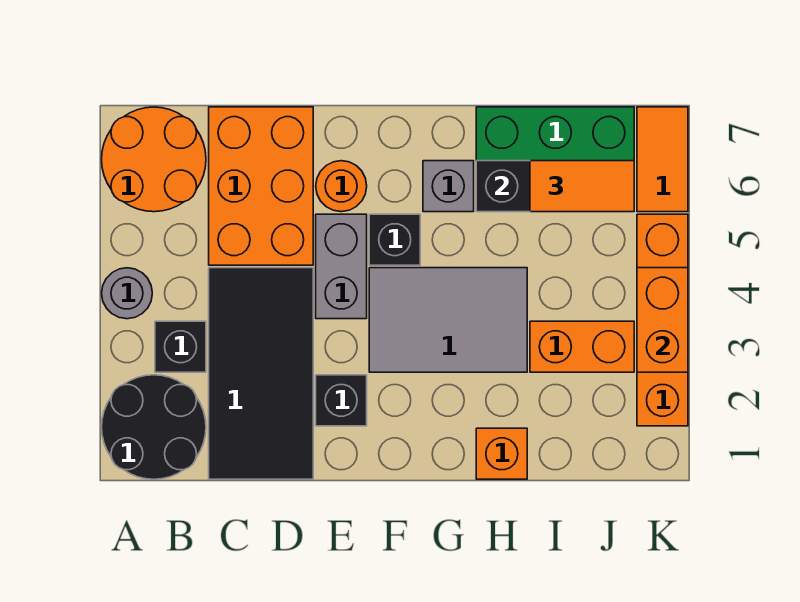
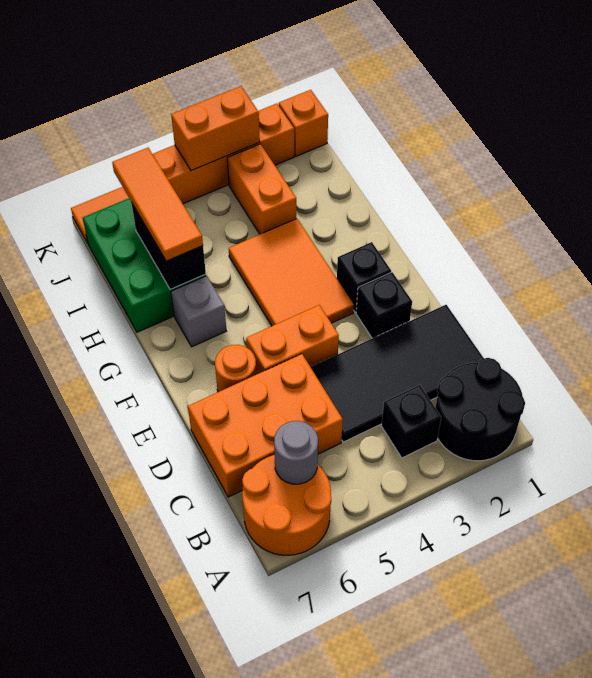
grey round brick A4 level 1 -> grey round brick B6 level 2
grey brick E4:E5 level 1 -> orange brick E4:E5 level 1
grey tile F3:H4 level 1 -> orange tile F3:H4 level 1
black brick F5 level 1 -> black brick F2 level 1
orange brick H1 level 1 -> orange brick K1 level 1
orange tile I6:J6 level 3 -> orange tile H6:J6 level 3

